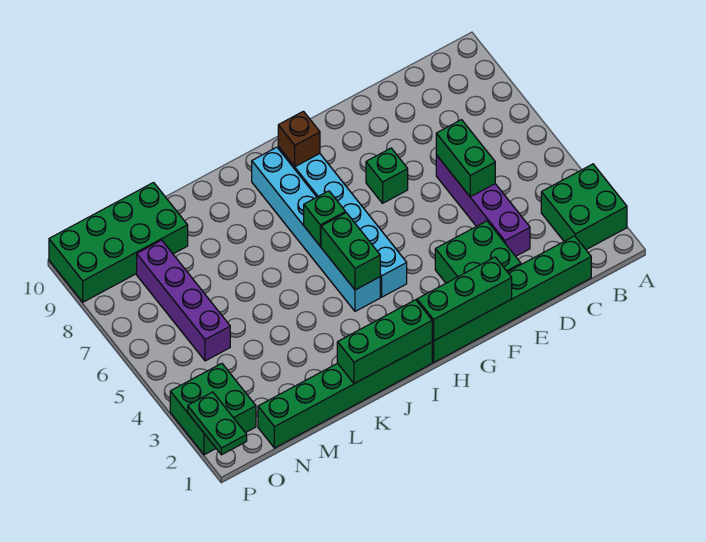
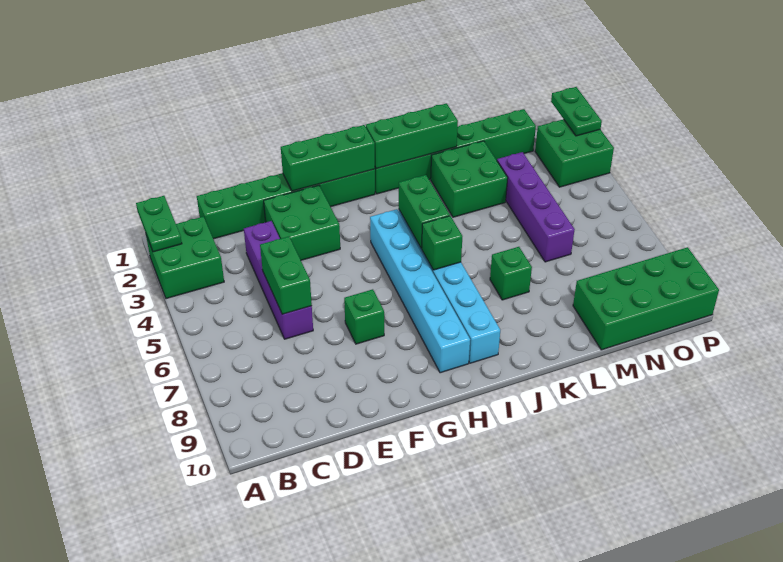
none -> green plate A1:A2 level 2
brown brick H9 level 2 -> none
none -> green brick K2:L3 level 1
none -> green brick K7 level 1
purple brick N5:N8 level 1 -> purple brick M3:M6 level 1

